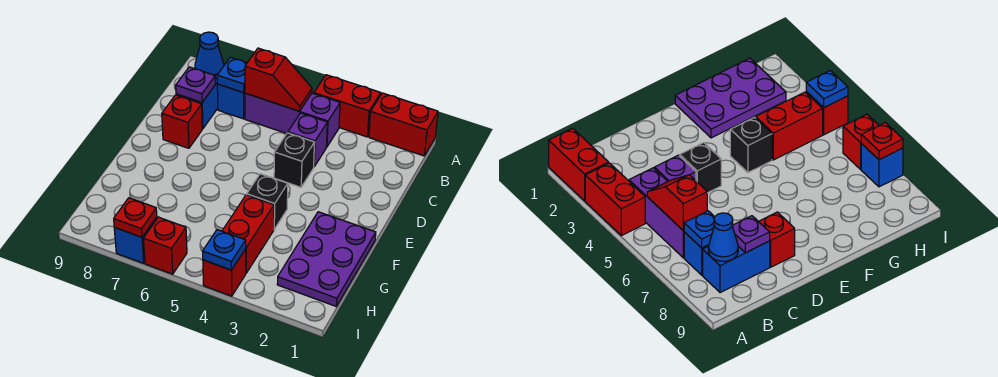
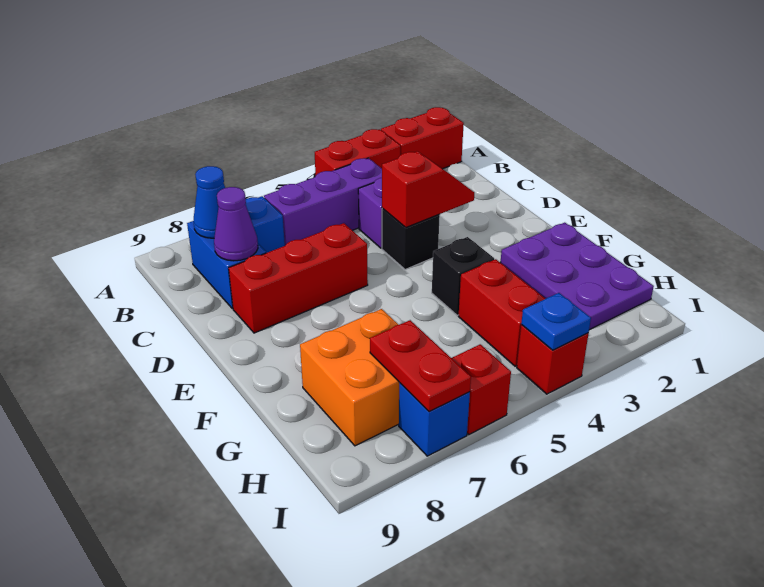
red slope B5:B6 level 2 top 6 -> red slope D3:D4 level 2 top 4
blue plate B7 level 2 -> none
purple plate C8 level 2 -> purple cone C8 level 2
red brick D8 level 1 -> red brick D6:D8 level 1
none -> orange brick G7:H8 level 1
red plate I7 level 2 -> red plate H7:I7 level 2

